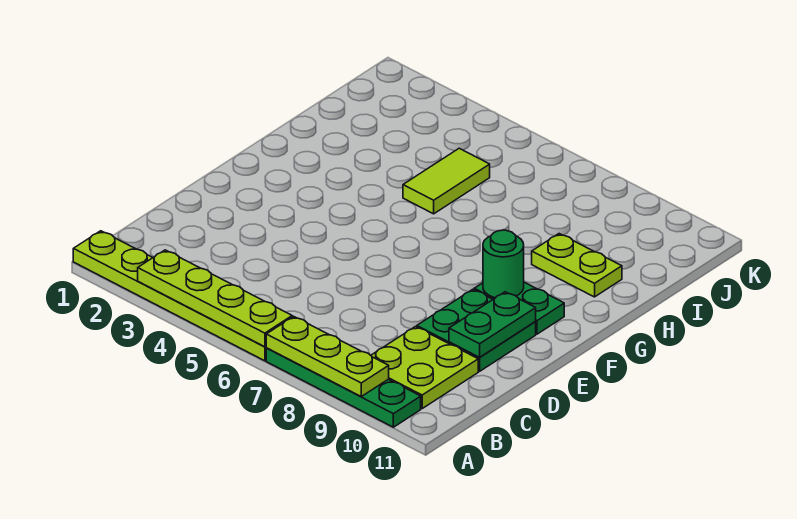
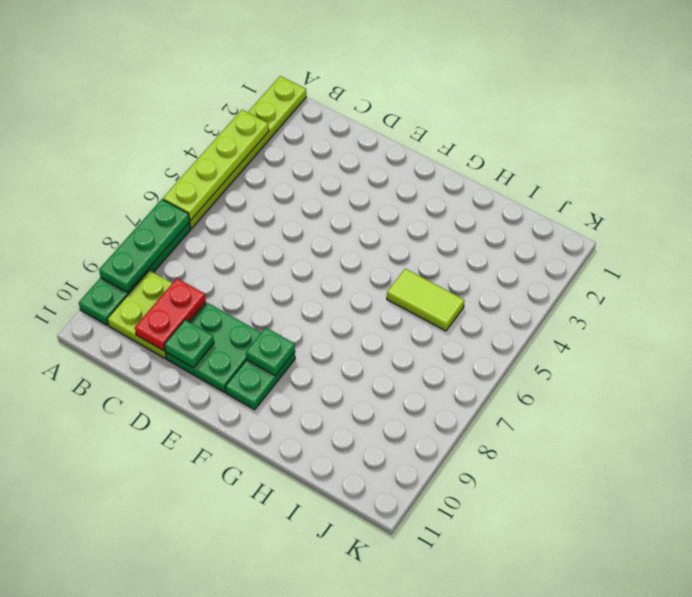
lime plate A7:A9 level 2 -> green plate A7:A9 level 2
none -> red plate C9:C10 level 2
green plate D10:E10 level 2 -> green plate D10 level 2
green round brick F9 level 2 -> green plate F9 level 2
lime plate H9:H10 level 1 -> none

